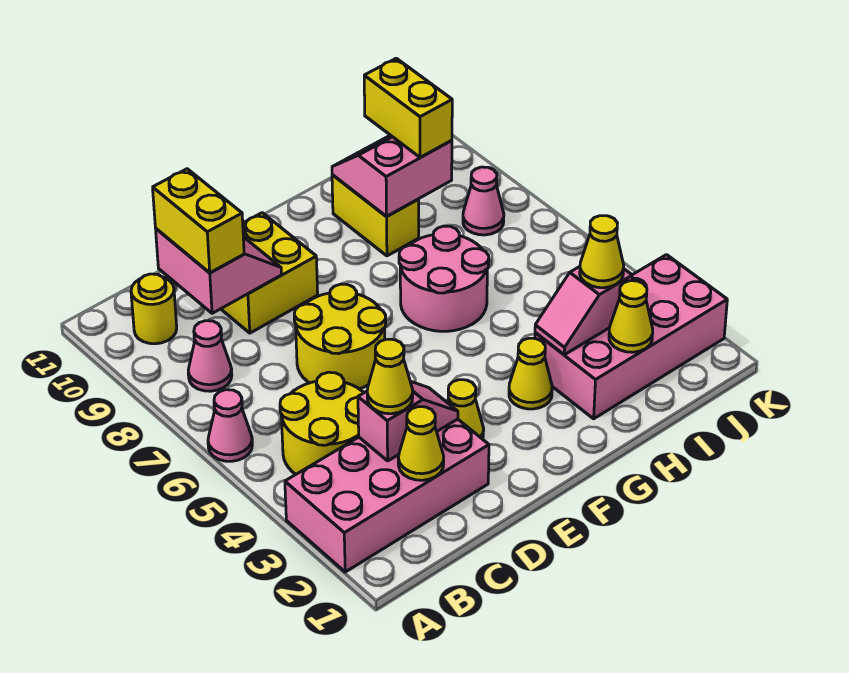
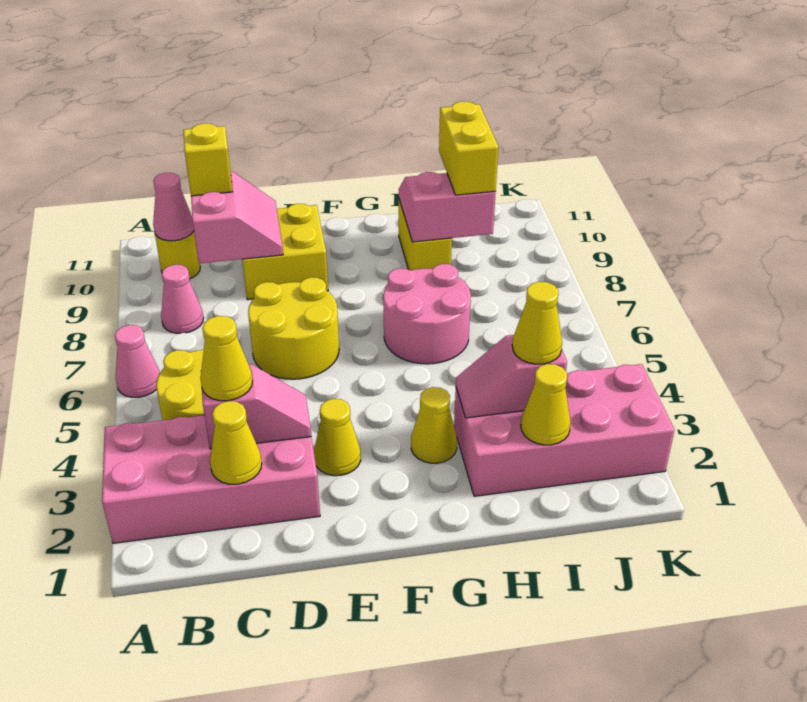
yellow brick C9:C10 level 3 -> yellow brick C10 level 3
pink cone J8 level 1 -> pink cone B10 level 2

